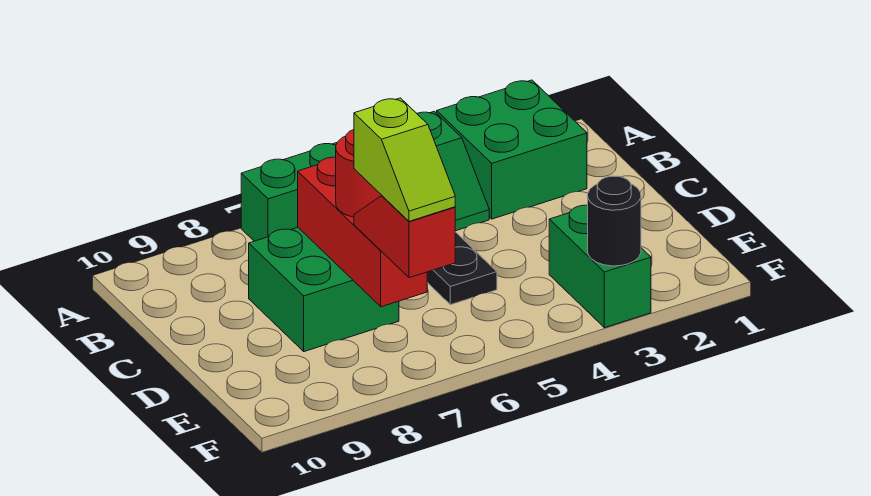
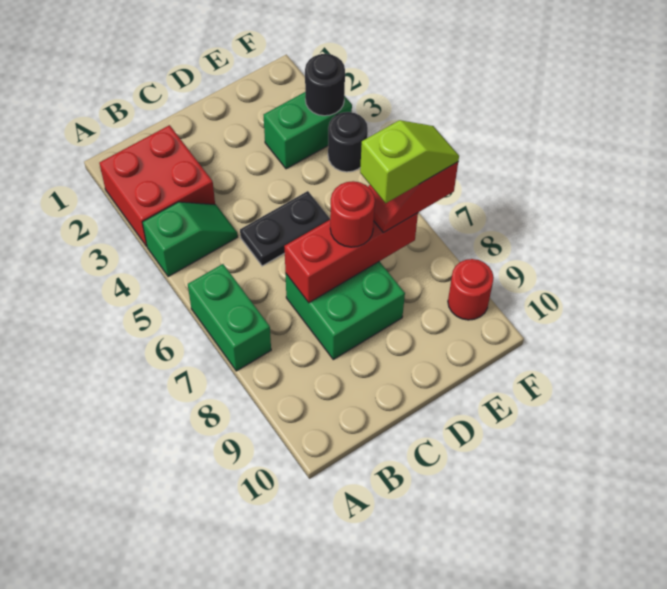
green brick A2:B3 level 1 -> red brick A2:B3 level 1
none -> black round brick F4 level 1
none -> red round brick F9 level 1

